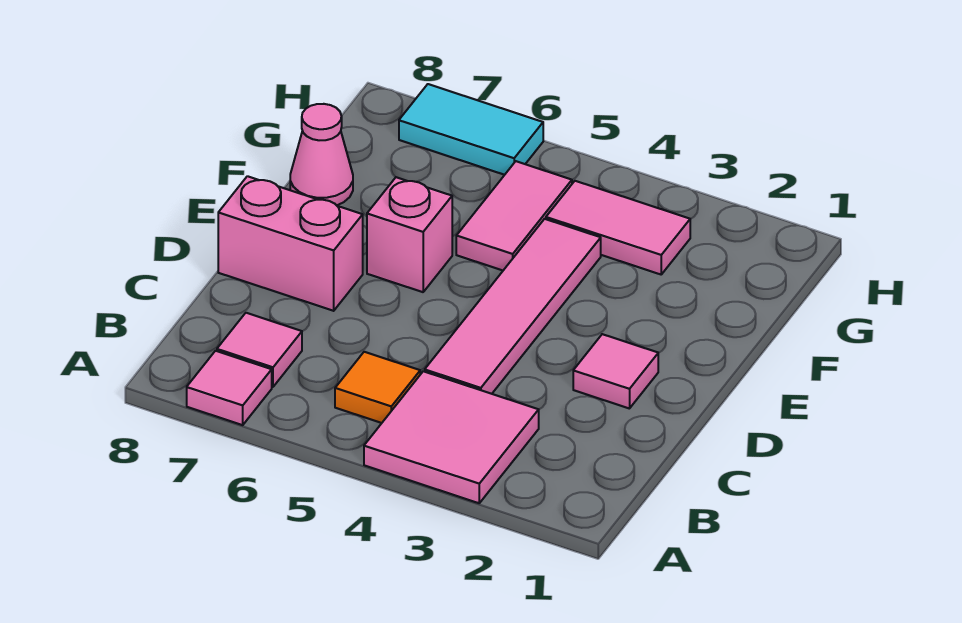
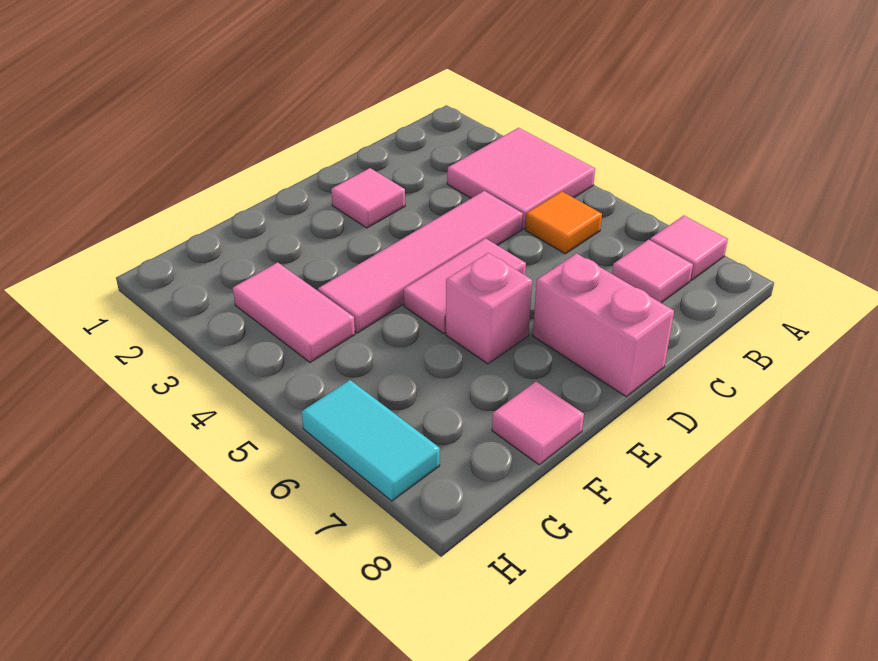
pink tile F5:G5 level 1 -> pink tile D5:E5 level 1
pink cone F8 level 1 -> pink tile F8 level 1

